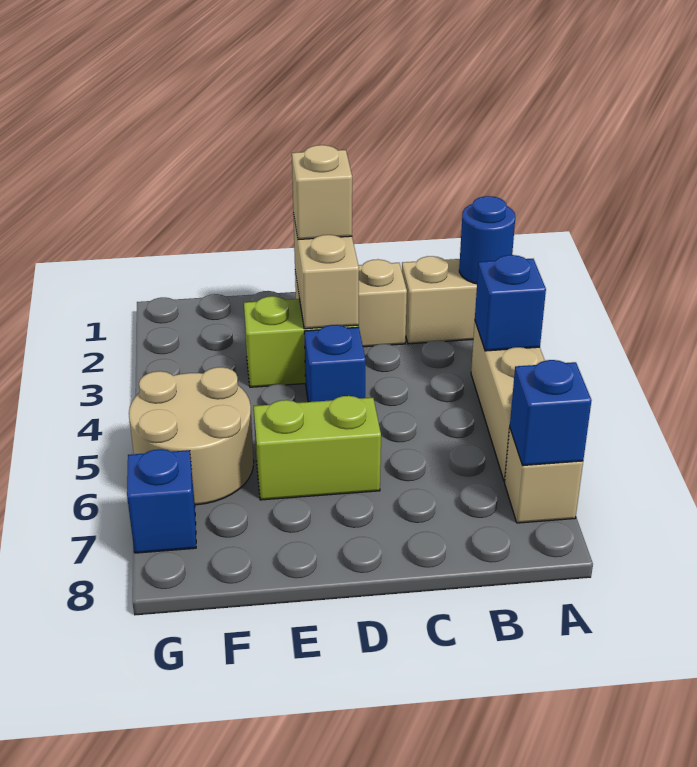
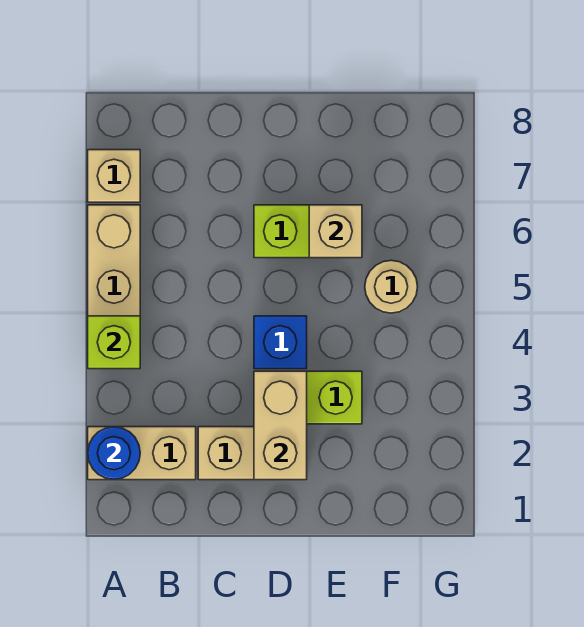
blue brick A4 level 2 -> lime brick A4 level 2
blue brick A7 level 2 -> none
tan brick D2 level 3 -> tan brick E6 level 2
tan round brick F5:G6 level 1 -> tan round brick F5 level 1
blue brick G7 level 1 -> none

